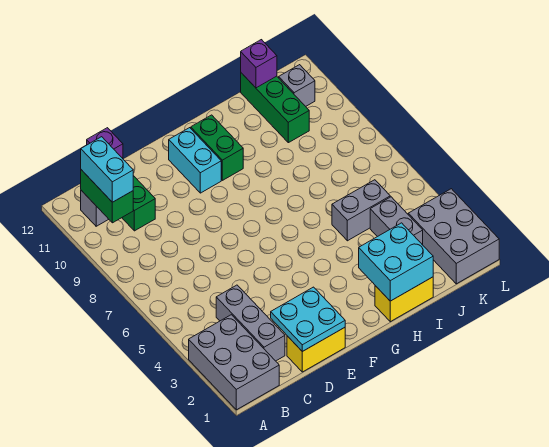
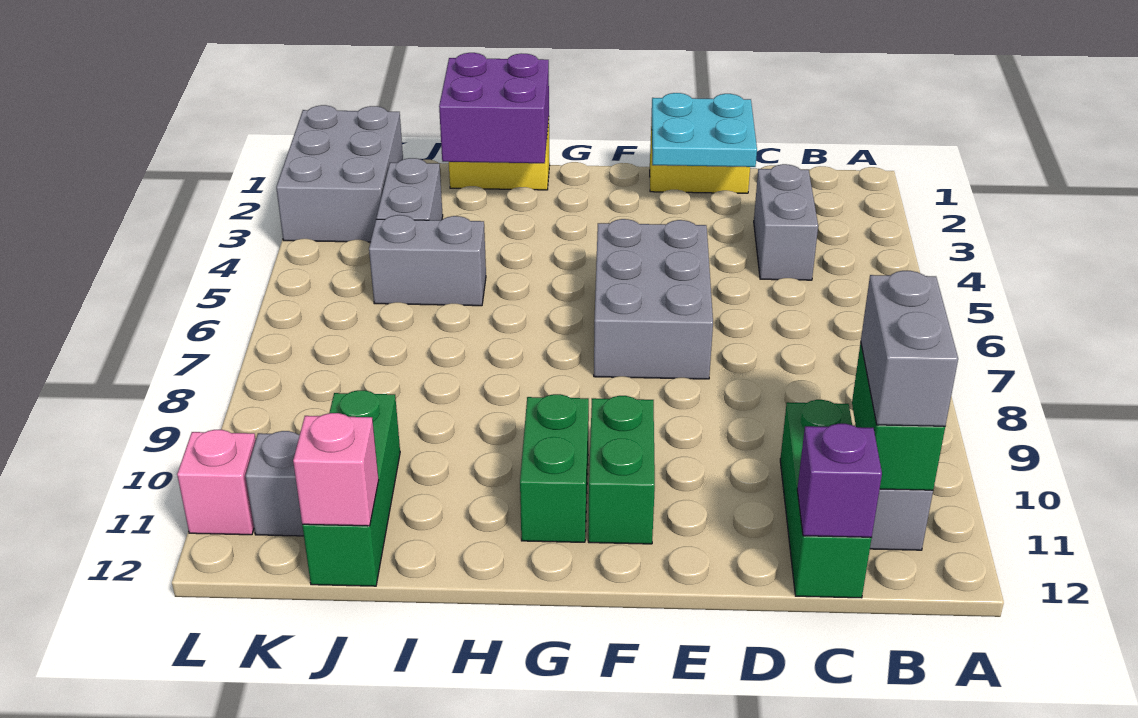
grey brick A1:B3 level 1 -> grey brick E5:F7 level 1
cyan brick B10:B11 level 3 -> grey brick B10:B11 level 3
grey brick C2:C4 level 1 -> grey brick C3:C4 level 1
cyan brick F10:F11 level 1 -> green brick F10:F11 level 1
cyan brick H1:I2 level 2 -> purple brick H1:I2 level 2
purple brick J12 level 2 -> pink brick J12 level 2
none -> pink brick L11 level 1

